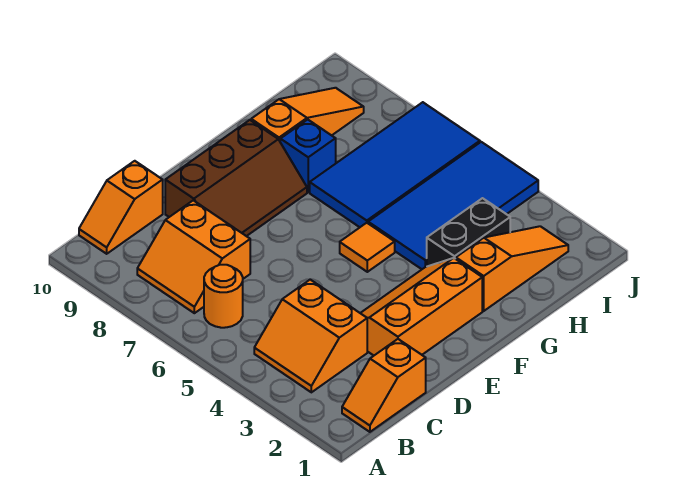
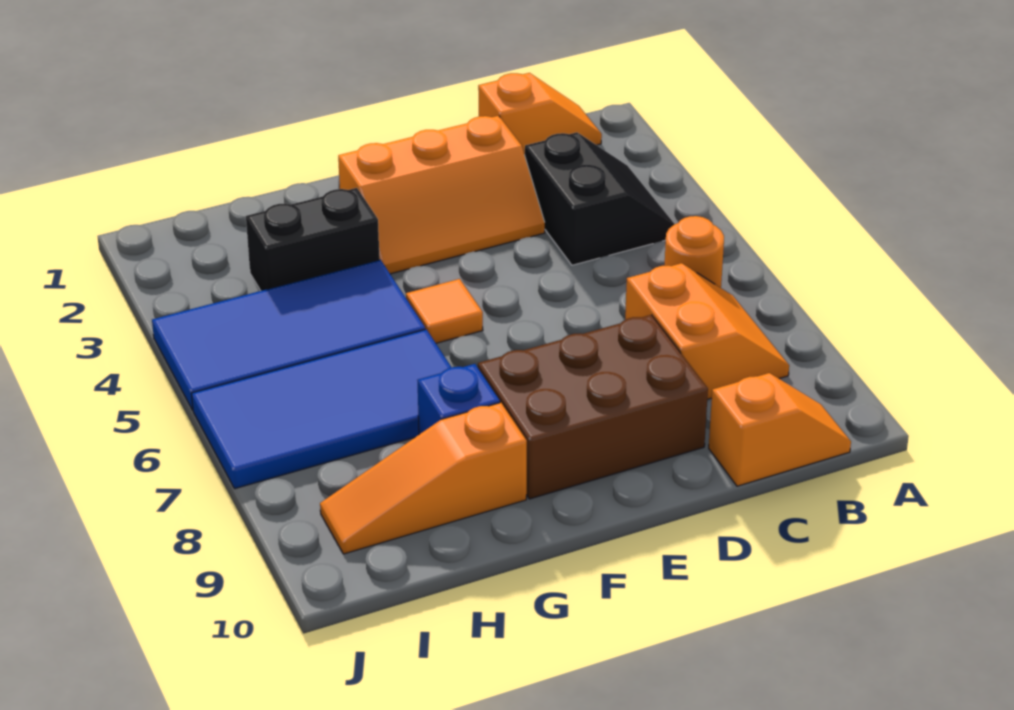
orange slope B3:C4 level 1 top C -> black slope B3:C4 level 1 top C
brown slope D8:F9 level 1 top 9 -> brown brick D8:F9 level 1
orange slope G2:I2 level 1 top G -> none

